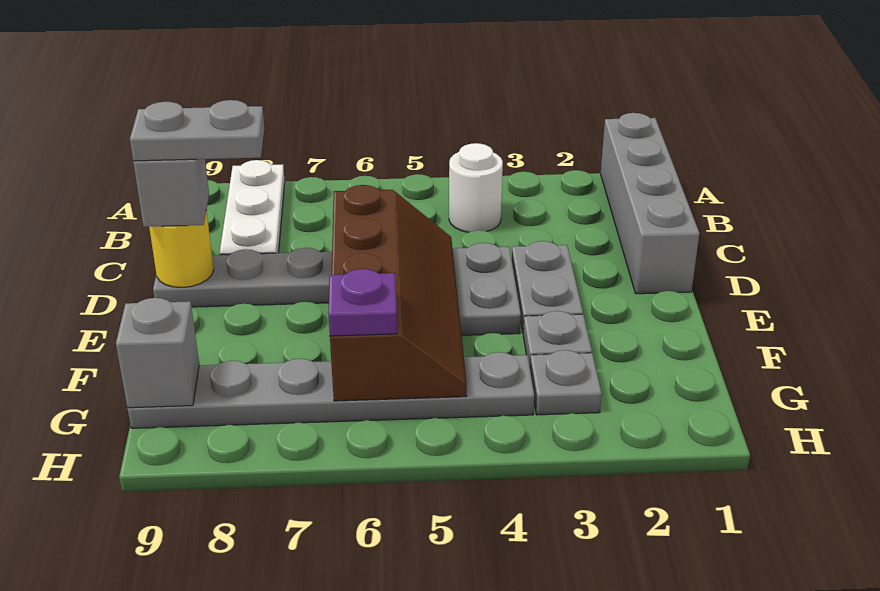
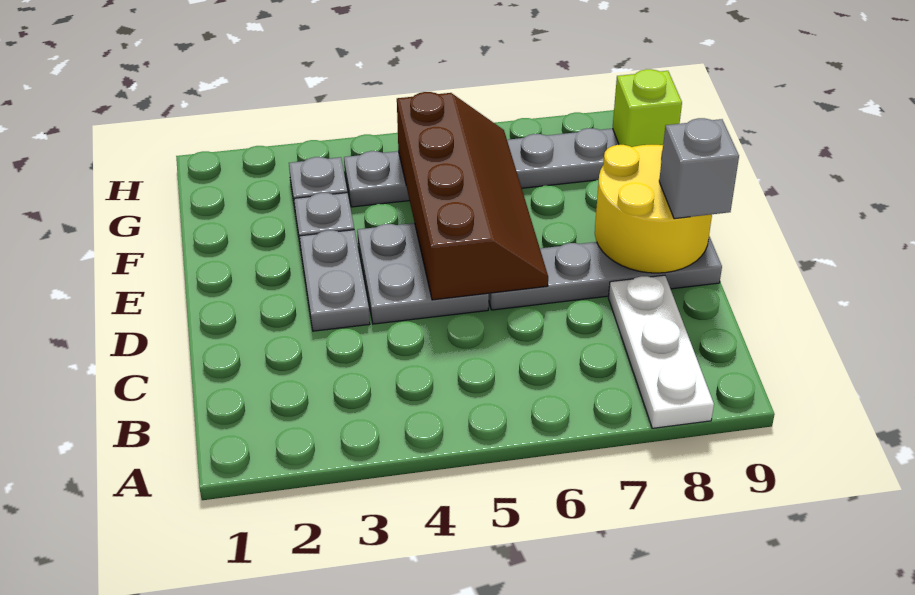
grey brick A1:D1 level 1 -> none
white round brick B4 level 1 -> none
brown slope D5:G6 level 2 top 6 -> brown slope D5:G6 level 2 top 5
grey plate D8:D9 level 4 -> none
yellow round brick D9 level 2 -> yellow round brick D8:E9 level 2
purple plate G6 level 3 -> none
grey brick G9 level 2 -> lime brick G9 level 2

